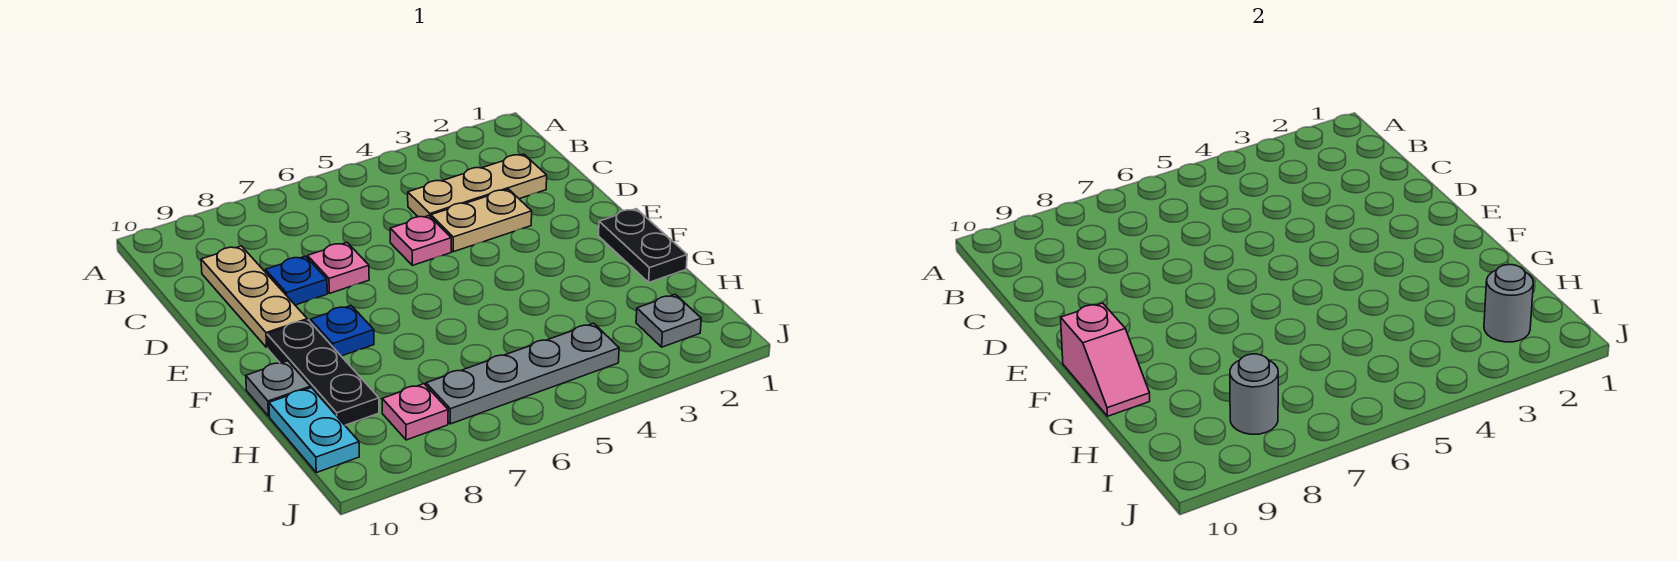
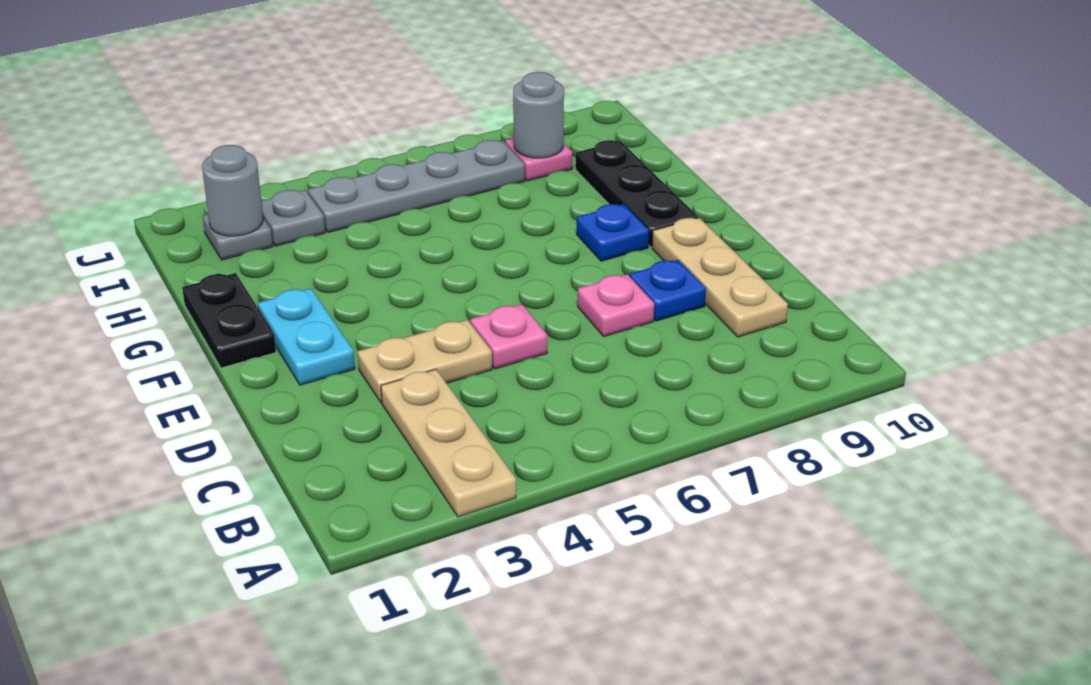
tan plate C2:C4 level 1 -> tan plate A3:C3 level 1
pink slope F10:G10 level 2 top F -> none
grey plate G10 level 1 -> grey plate I3 level 1
cyan plate H10:I10 level 1 -> cyan plate E2:F2 level 1

